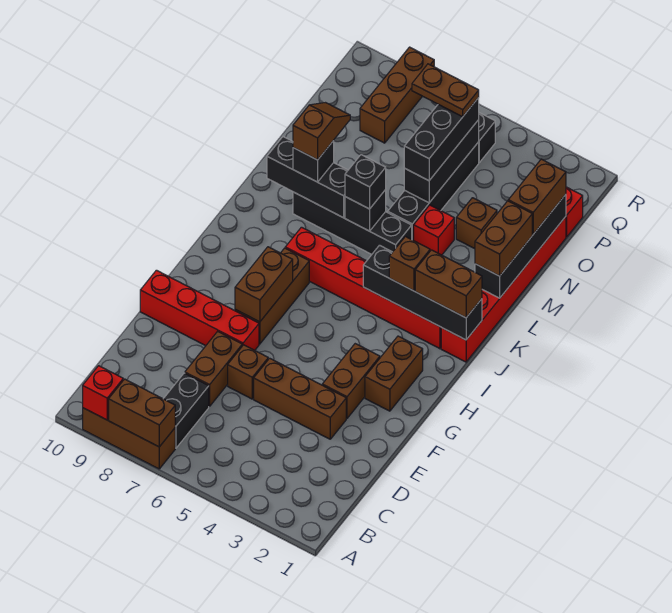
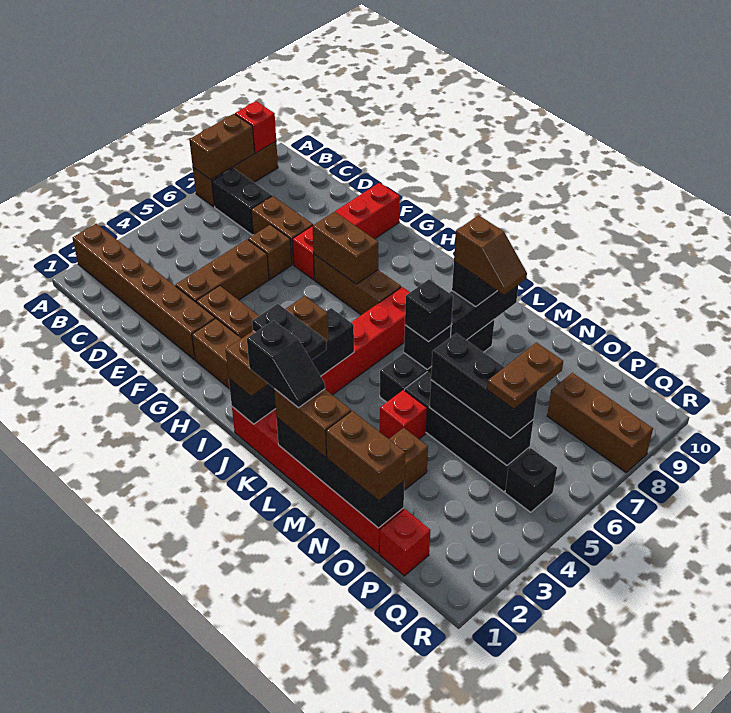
none -> brown brick A2:F2 level 1
none -> black plate J2:K2 level 4
none -> black slope K1:L1 level 4 top K

